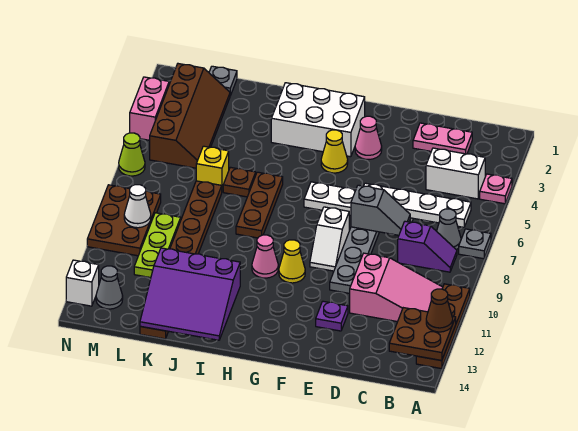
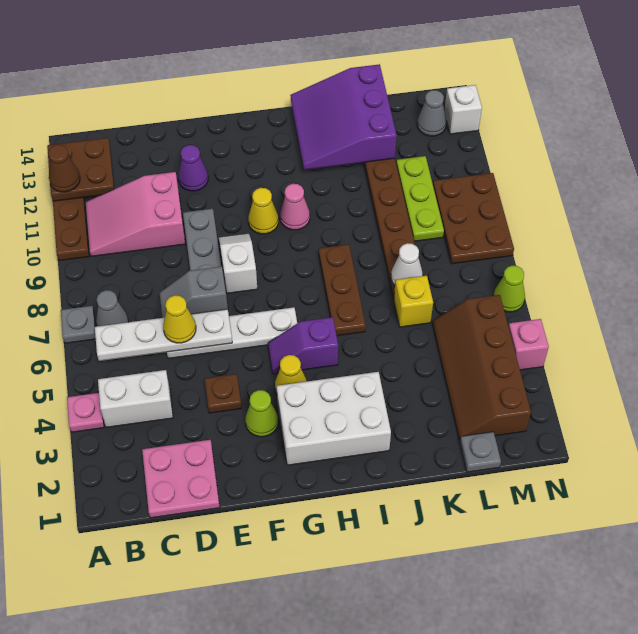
purple slope B8:C8 level 1 top C -> purple slope G5:H5 level 1 top H
pink plate C2:D2 level 1 -> pink plate C1:D2 level 1
none -> yellow cone D6 level 3
purple plate E12 level 1 -> purple cone E12 level 1
pink cone F3 level 1 -> lime cone F3 level 1
purple slope I12:K14 level 2 top 12 -> purple slope I12:K14 level 2 top K
brown plate J6 level 1 -> brown plate E4 level 1
white cone M9 level 2 -> white cone K7 level 2
pink brick N3:N4 level 1 -> pink brick N4 level 1

